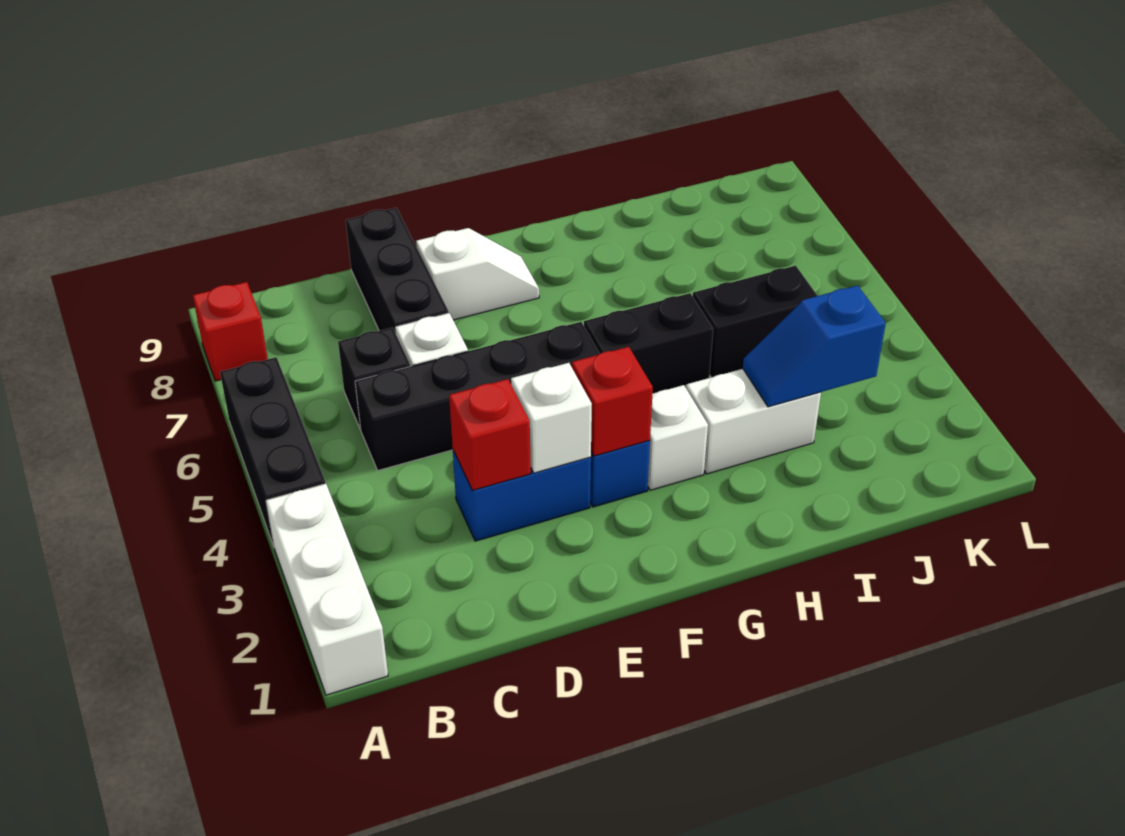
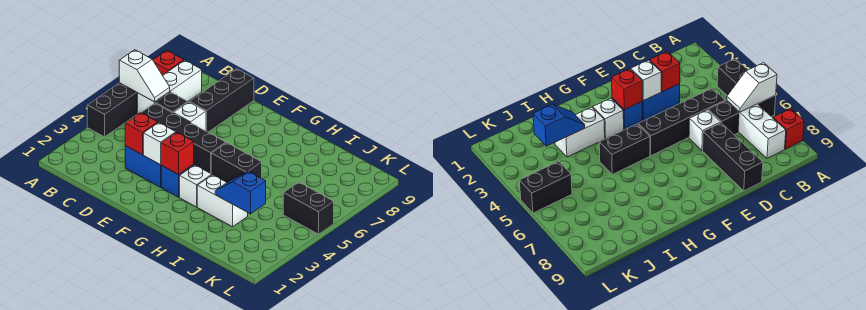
white brick A1:A3 level 1 -> white brick B6:B8 level 1
white slope E8:F8 level 1 top E -> white slope A6:B6 level 2 top A
black brick I5:J5 level 1 -> black brick K5:L5 level 1

